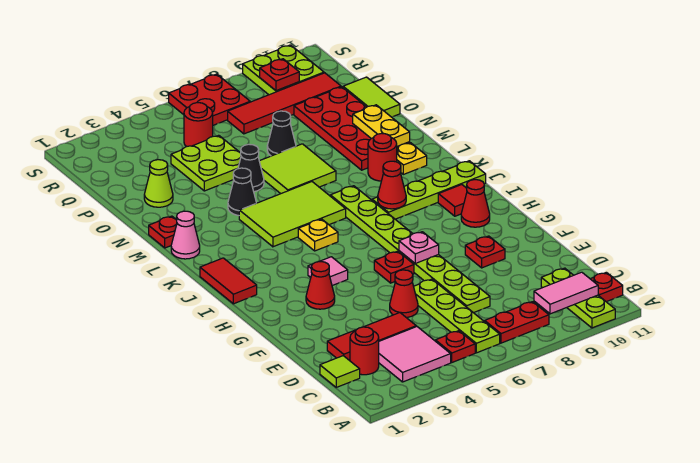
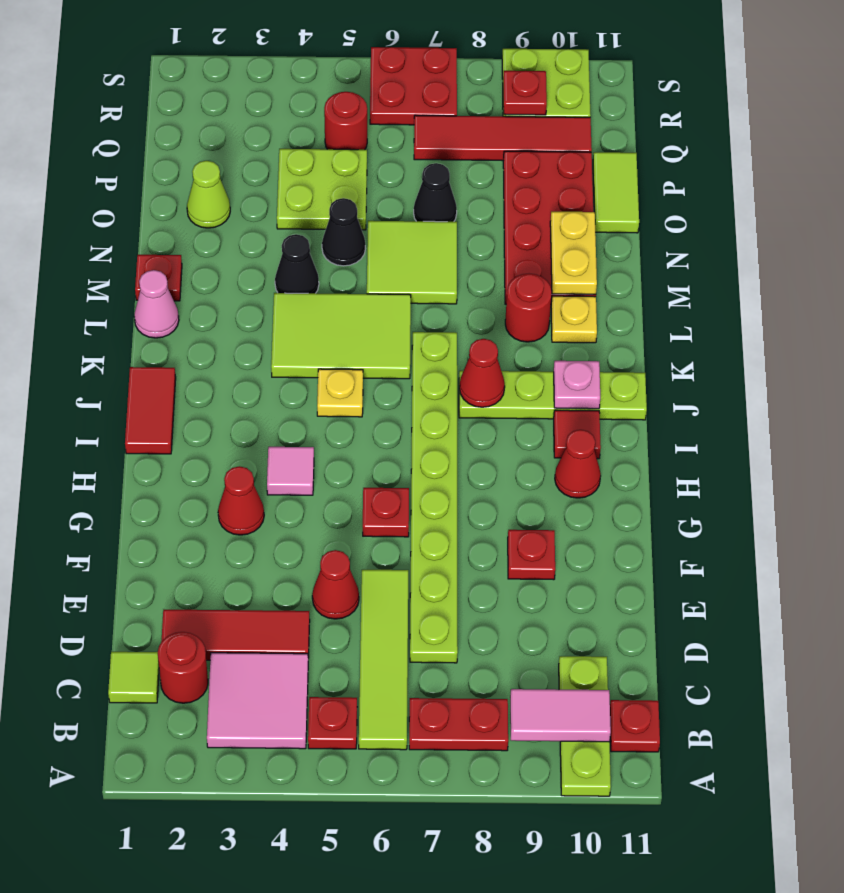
lime plate B6:E6 level 1 -> lime tile B6:E6 level 1
pink plate G7 level 2 -> pink plate J10 level 2

